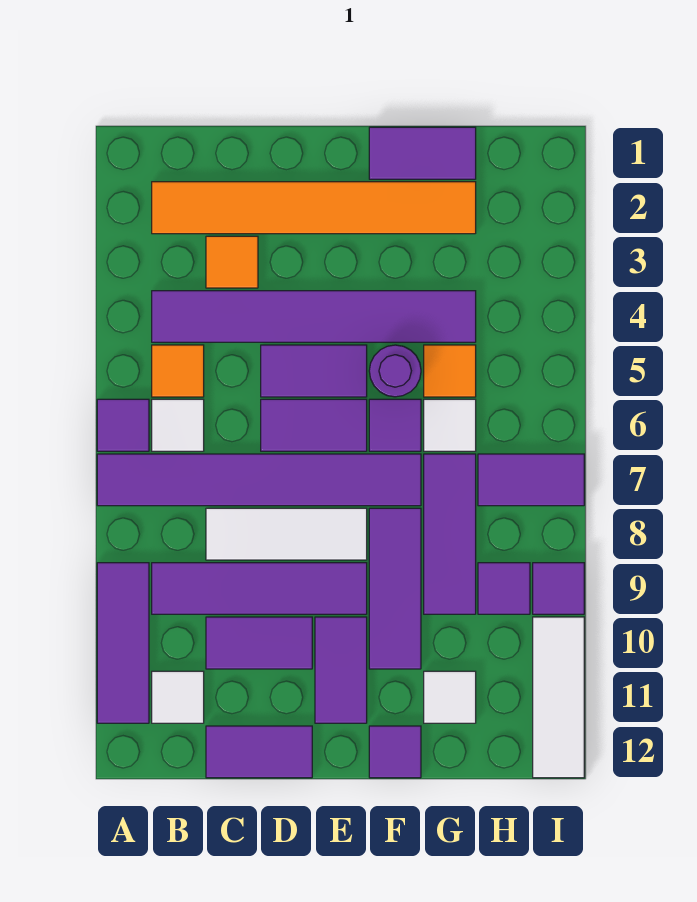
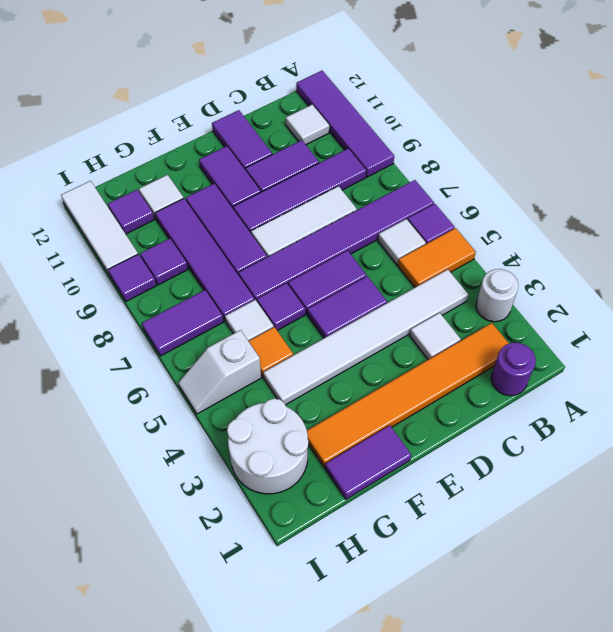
none -> white round brick A3 level 1
purple tile A9:A11 level 1 -> purple tile A9:A12 level 1
purple tile B4:G4 level 1 -> white tile B4:G4 level 1
orange tile B5 level 1 -> orange tile A5:B5 level 1
orange tile C3 level 1 -> white tile C3 level 1
purple tile C12:D12 level 1 -> purple tile D11:D12 level 1
purple round brick F5 level 1 -> purple round brick B1 level 1
purple tile F12 level 1 -> purple tile H11 level 1
purple tile G7:G9 level 1 -> purple tile G7:G10 level 1
none -> white round brick H2:I3 level 1
none -> white slope H5:I5 level 1 top H

